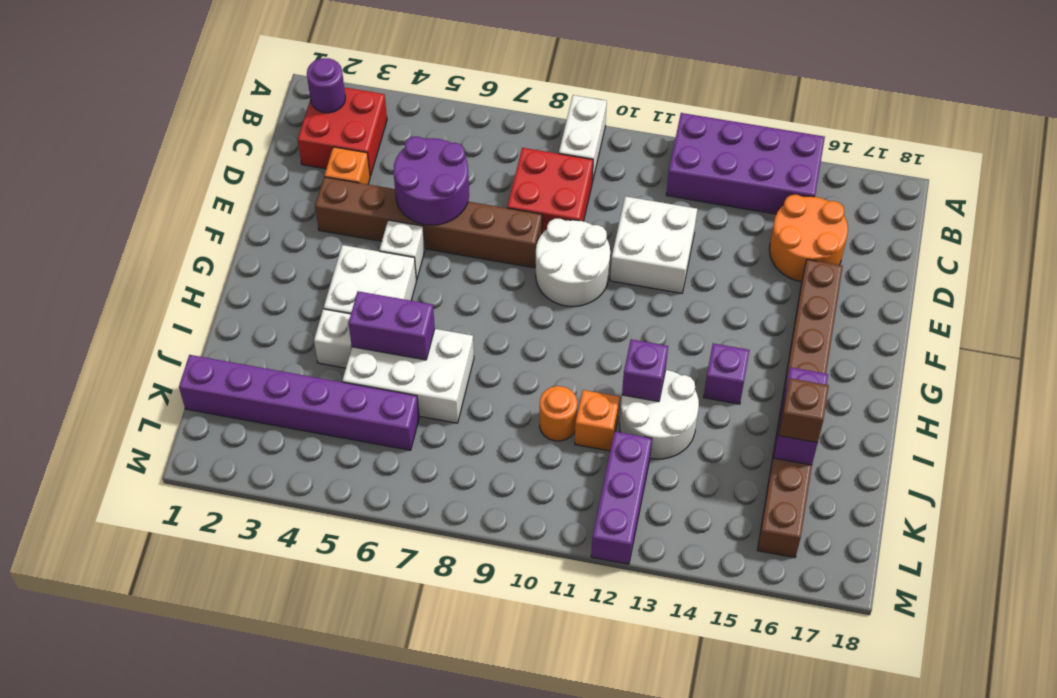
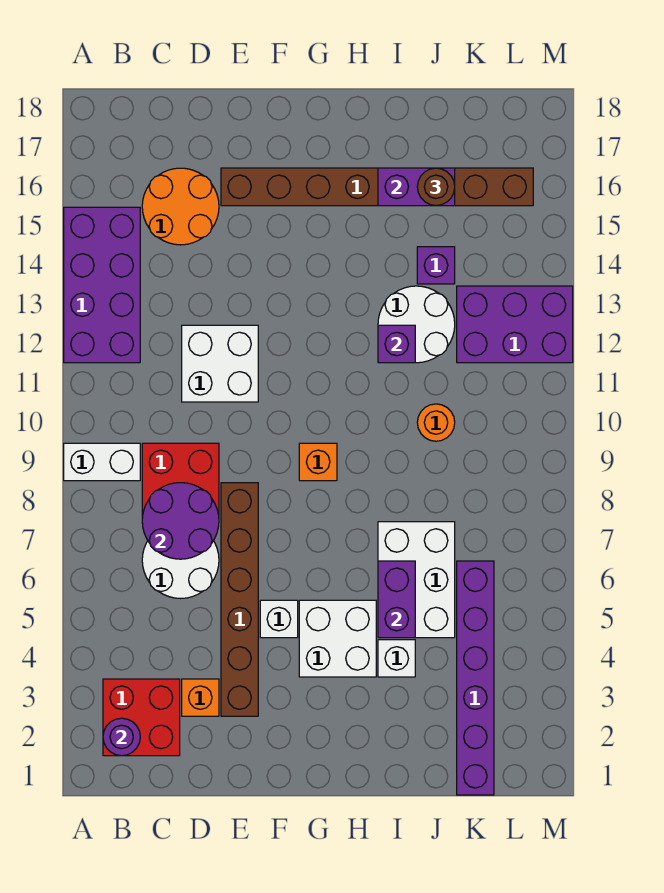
purple round brick D5:E6 level 2 -> purple round brick C7:D8 level 2
white round brick E9:F10 level 1 -> white round brick C6:D7 level 1
purple brick H14 level 1 -> purple brick J14 level 1
orange brick J11 level 1 -> orange brick G9 level 1
brown brick J16 level 3 -> brown round brick J16 level 3
purple brick K12:M12 level 1 -> purple brick K12:M13 level 1

